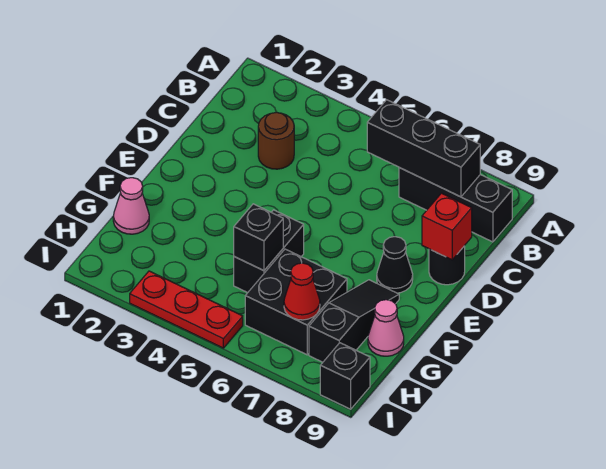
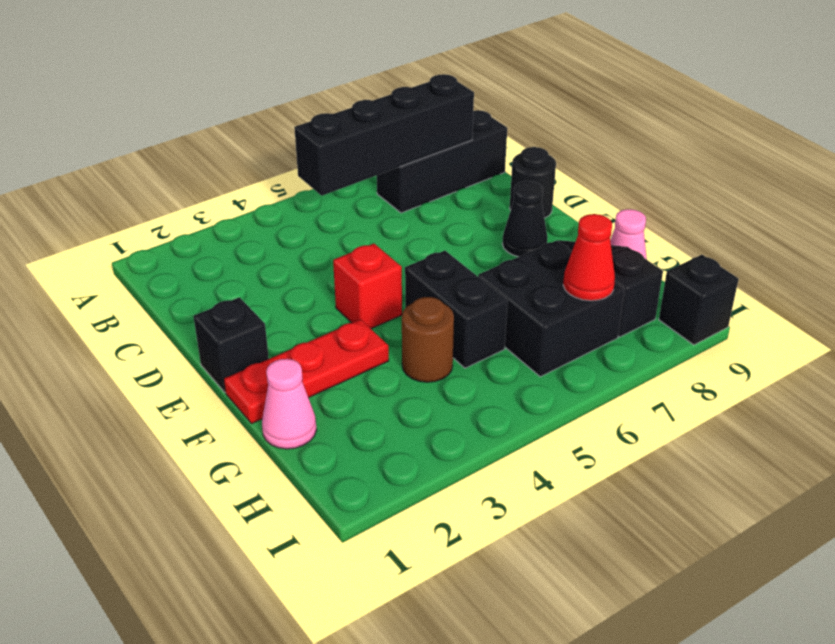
black brick B6:B8 level 2 -> black brick B5:B8 level 2
brown round brick C3 level 1 -> brown round brick G4 level 1
red brick D9 level 2 -> red brick E4 level 1
black brick G5 level 2 -> black brick E1 level 1
red plate I3:I5 level 1 -> red plate F1:F3 level 1

